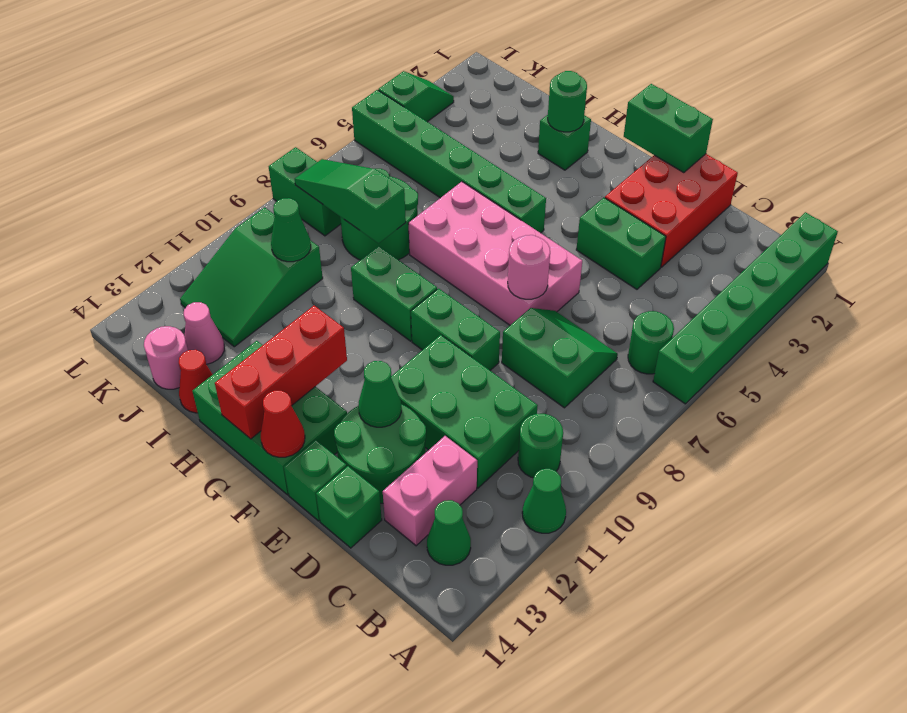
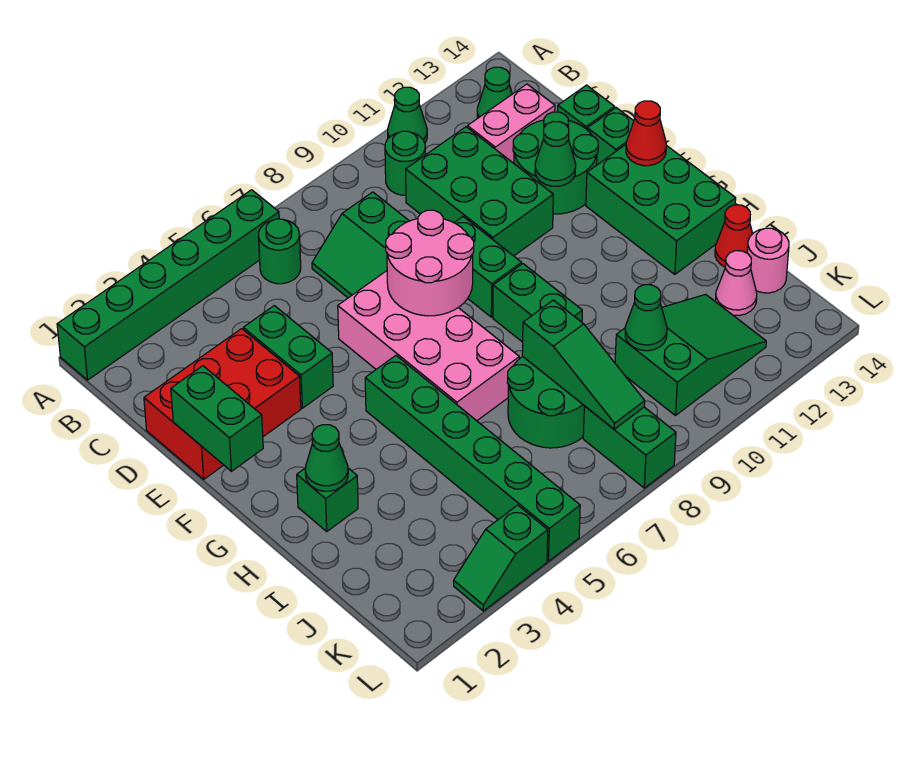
pink round brick E7 level 2 -> pink round brick E7:F8 level 2
red brick G12:G14 level 2 -> none
green round brick H2 level 2 -> green cone H2 level 2

